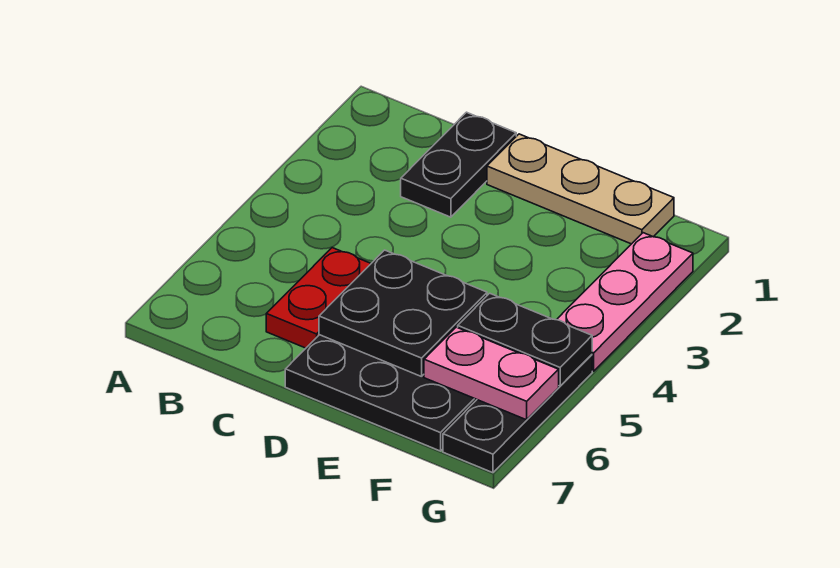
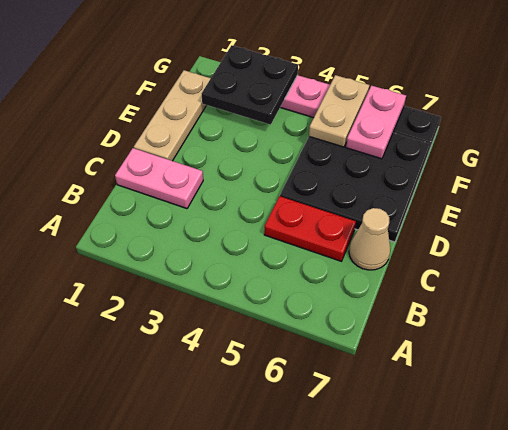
black plate C1:C2 level 1 -> pink plate C1:C2 level 1
none -> tan cone C7 level 1
black plate D5:E6 level 2 -> black plate F2:G3 level 2
black plate F5:G5 level 2 -> tan plate F5:G5 level 2

